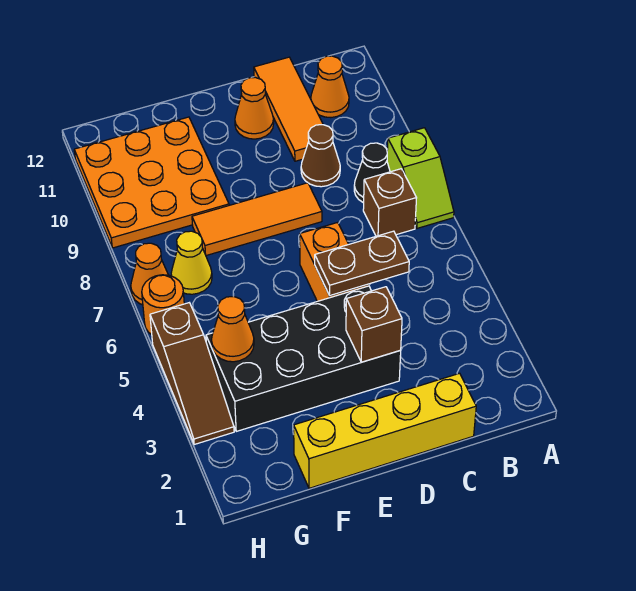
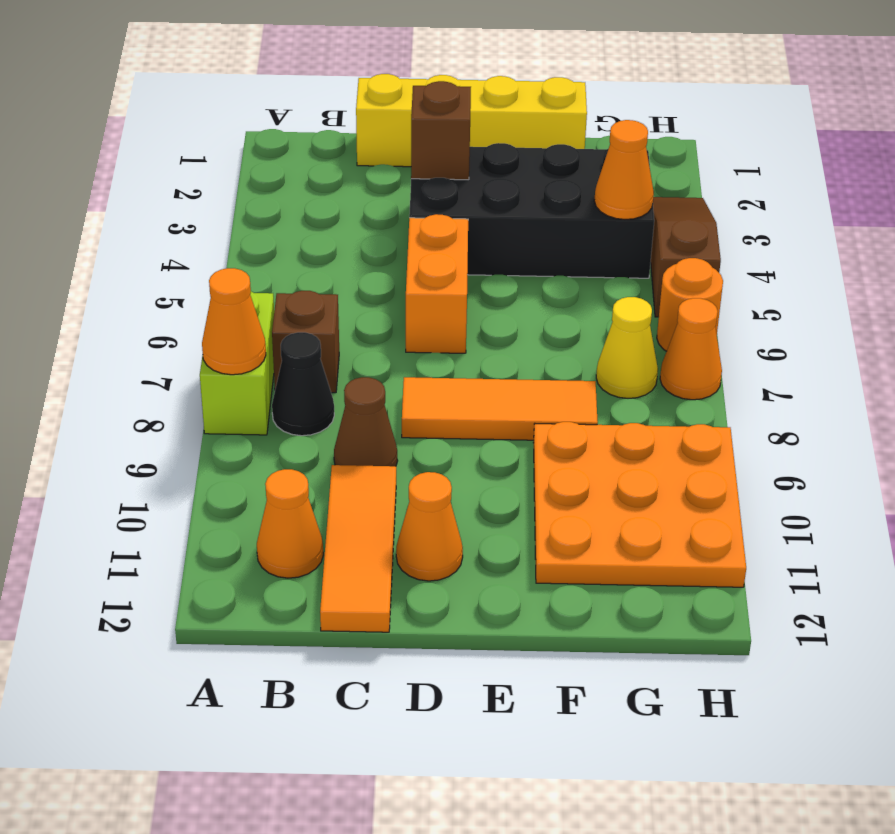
lime slope A7:A8 level 1 top 8 -> lime brick A7:A8 level 1
none -> orange cone A8 level 2
brown plate C5:D5 level 2 -> none

